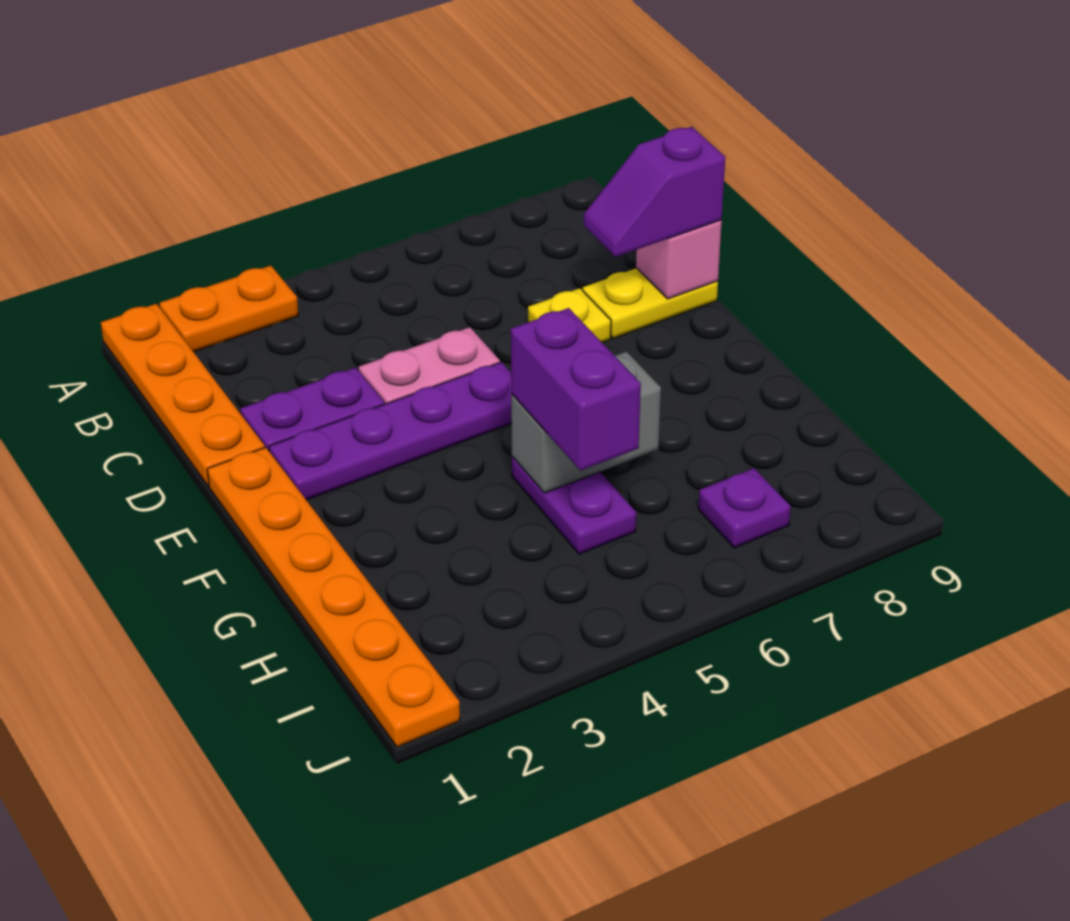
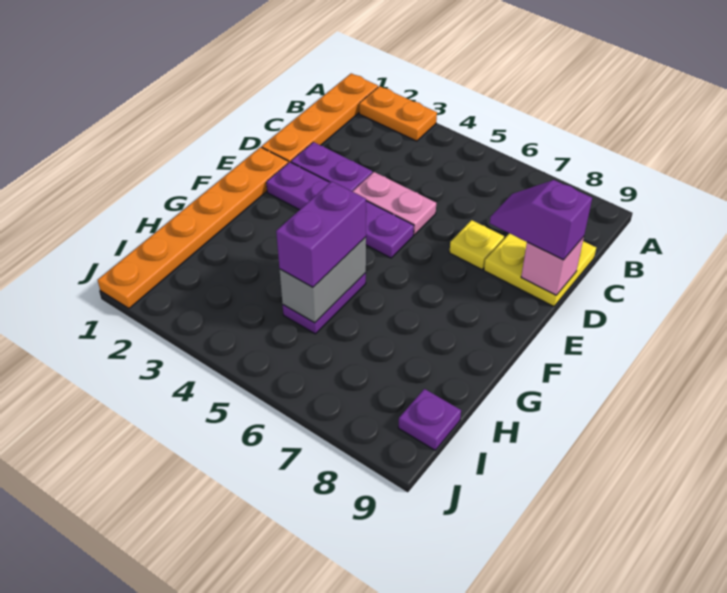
yellow plate D8:D9 level 1 -> yellow plate C8:D9 level 1
grey brick G5:G6 level 2 -> grey brick G5:H5 level 2
purple plate I7 level 1 -> purple plate I9 level 1

